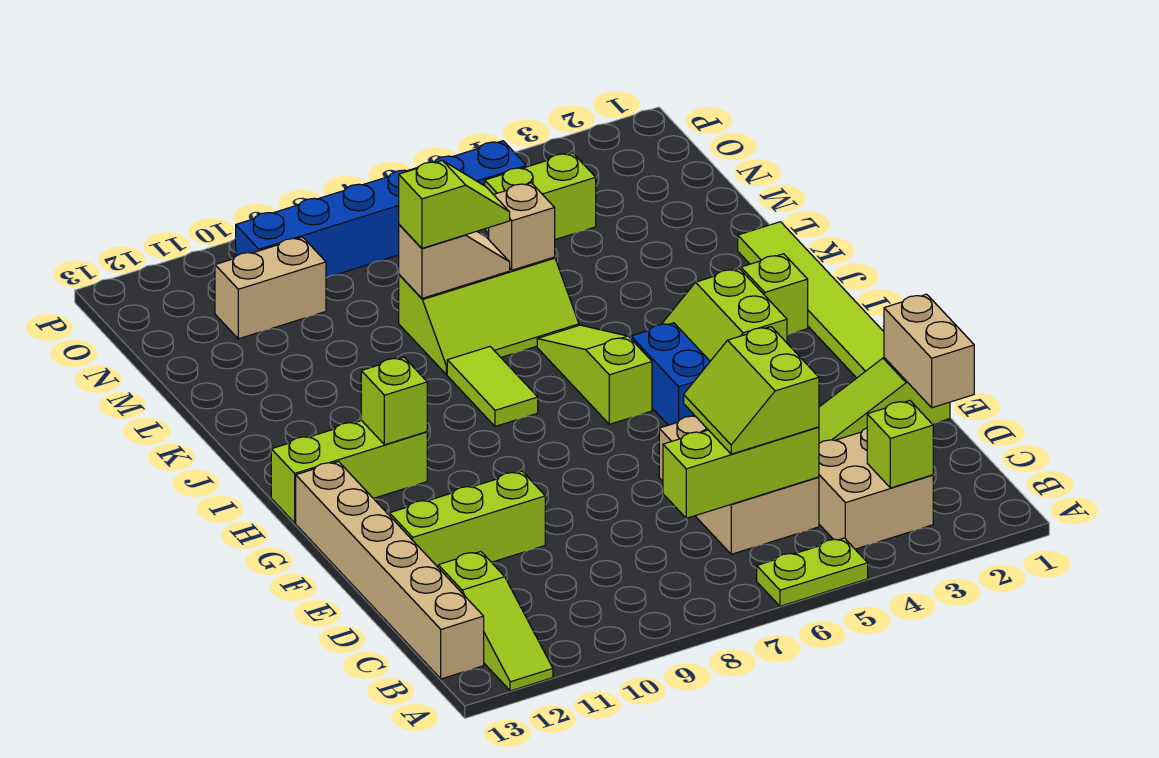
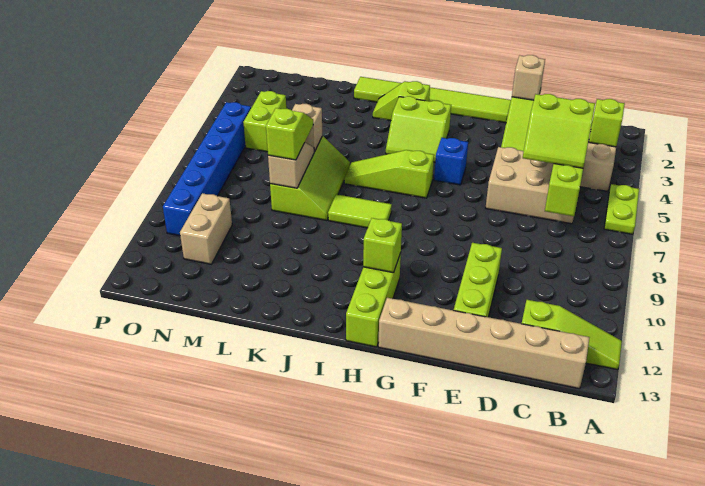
tan brick D1:E1 level 2 -> tan brick E1 level 2
blue brick G5:H5 level 1 -> blue brick G5 level 1

